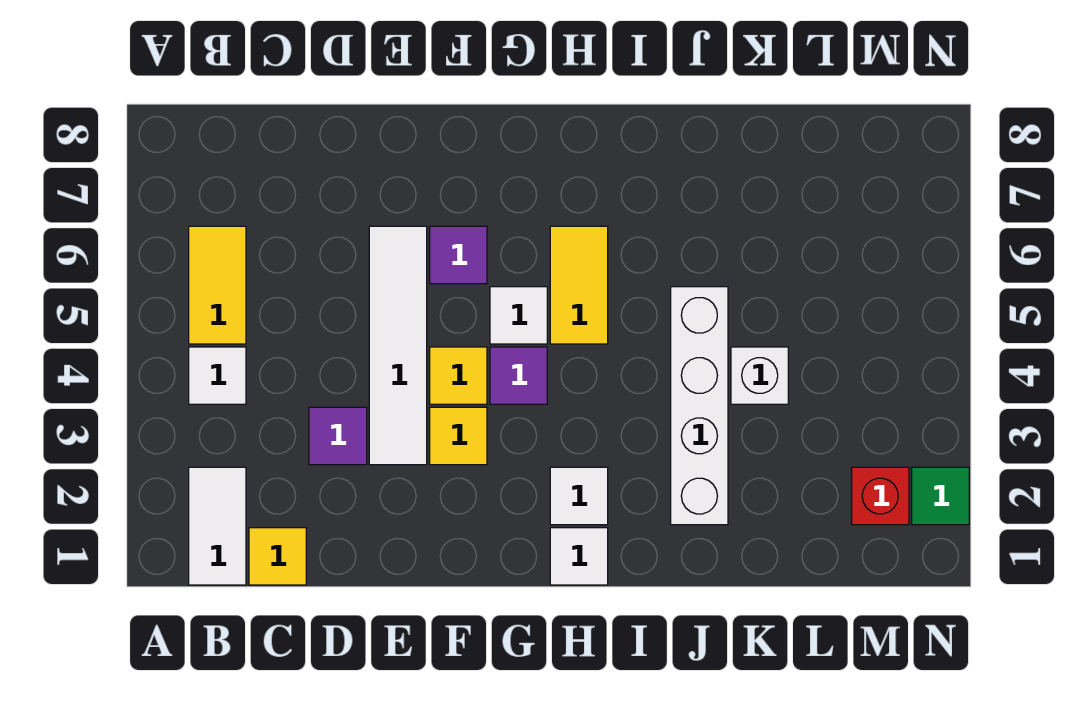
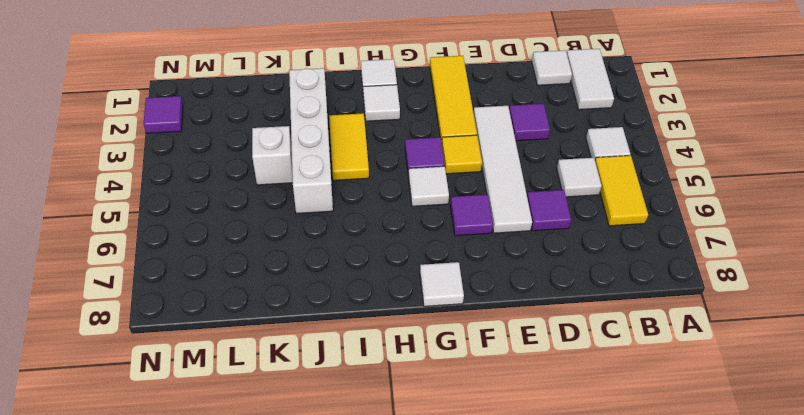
yellow tile C1 level 1 -> white tile C1 level 1
none -> white tile C5 level 1
none -> purple tile D6 level 1
yellow tile F3 level 1 -> yellow tile F1:F3 level 1
none -> white tile G8 level 1
yellow tile H5:H6 level 1 -> yellow tile I3:I4 level 1
red brick M2 level 1 -> none
green tile N2 level 1 -> purple tile N2 level 1

